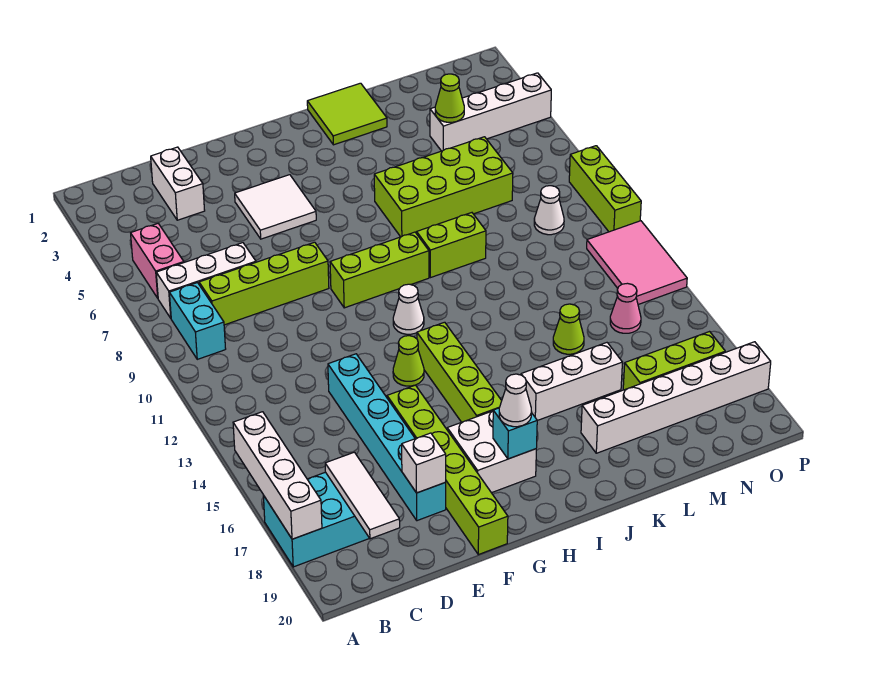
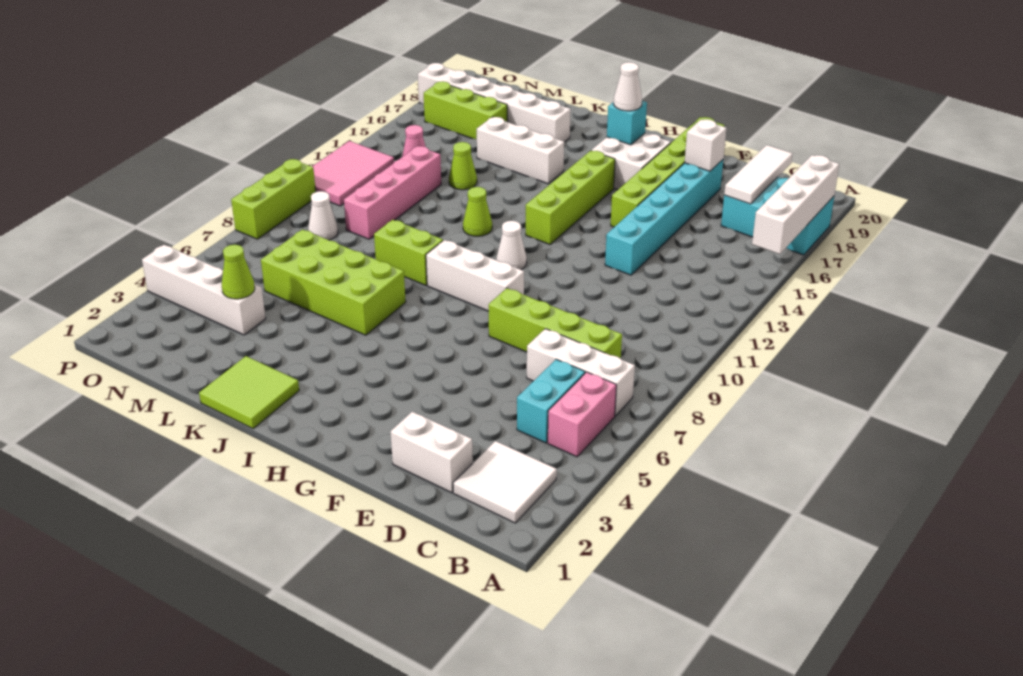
cyan brick B8:B9 level 1 -> cyan brick C5:C6 level 1
white brick D2:D3 level 1 -> white brick D2:E2 level 1
white tile F4:G5 level 1 -> white tile B2:C3 level 1
lime brick G9:I9 level 1 -> white brick G9:I9 level 1
lime cone G13 level 1 -> lime cone J12 level 1
none -> pink brick M10:M13 level 1

